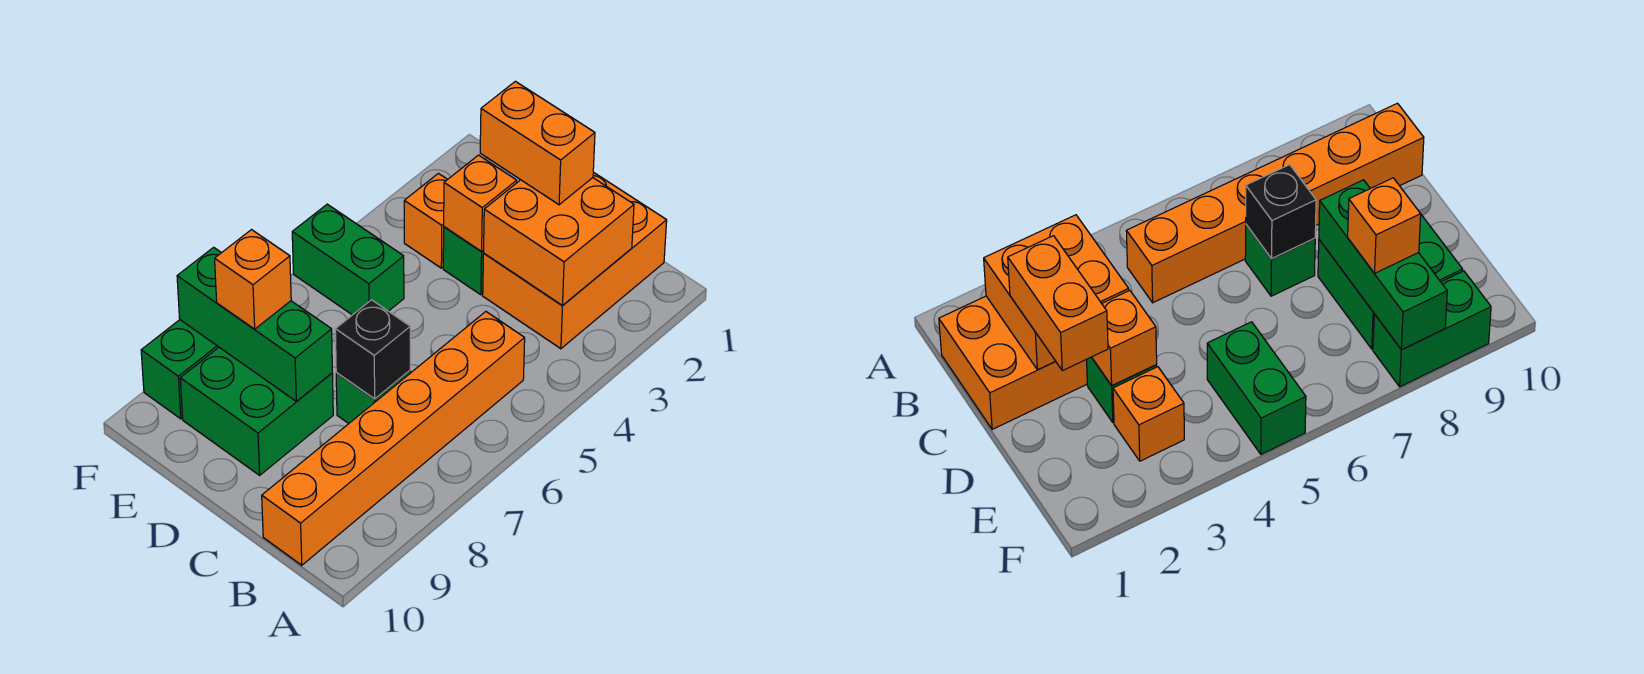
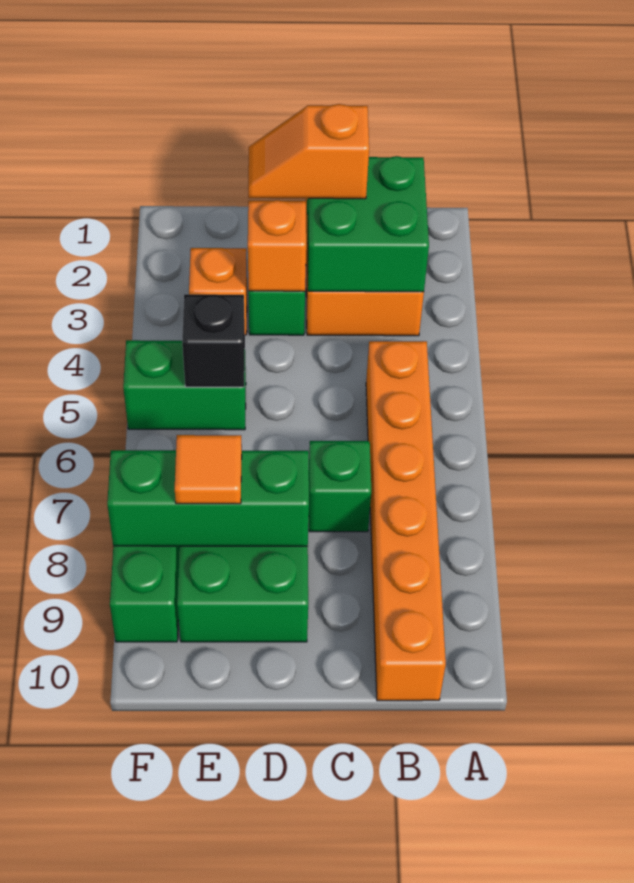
orange brick B2:C3 level 2 -> green brick B2:C3 level 2
orange brick C2:D2 level 3 -> orange slope C2:D2 level 3 top C
black brick C7 level 2 -> black brick E5 level 2
orange brick E8 level 3 -> orange tile E8 level 3

